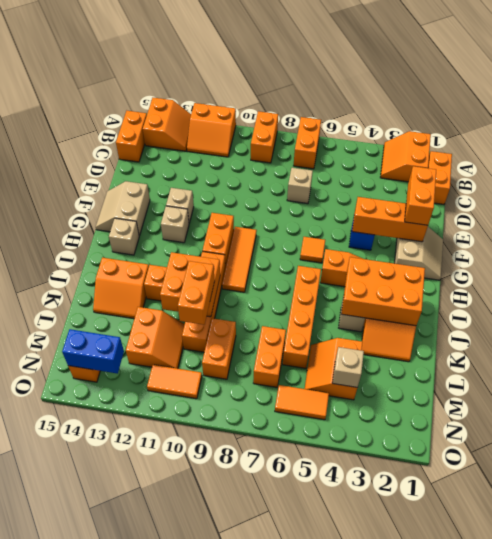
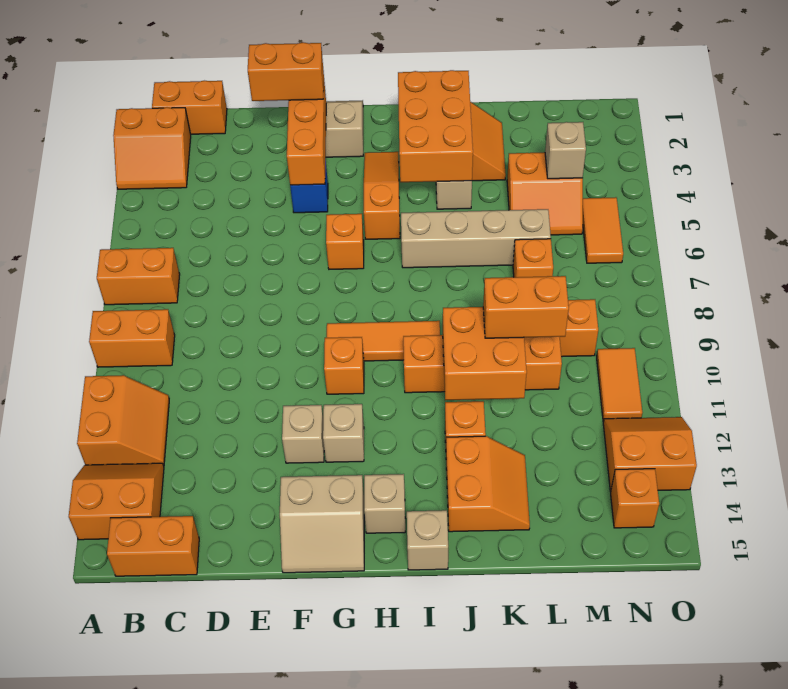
tan brick D7 level 1 -> tan brick I15 level 1
orange tile G6 level 1 -> orange brick G6 level 1
orange brick G10:H10 level 1 -> orange brick G10 level 1
orange brick I6:L6 level 1 -> tan brick I6:L6 level 1
orange brick L7:M7 level 1 -> orange brick L7 level 1
orange slope L11:M12 level 1 top 12 -> orange slope N12:O13 level 1 top 13
blue brick N13:N14 level 2 -> none

